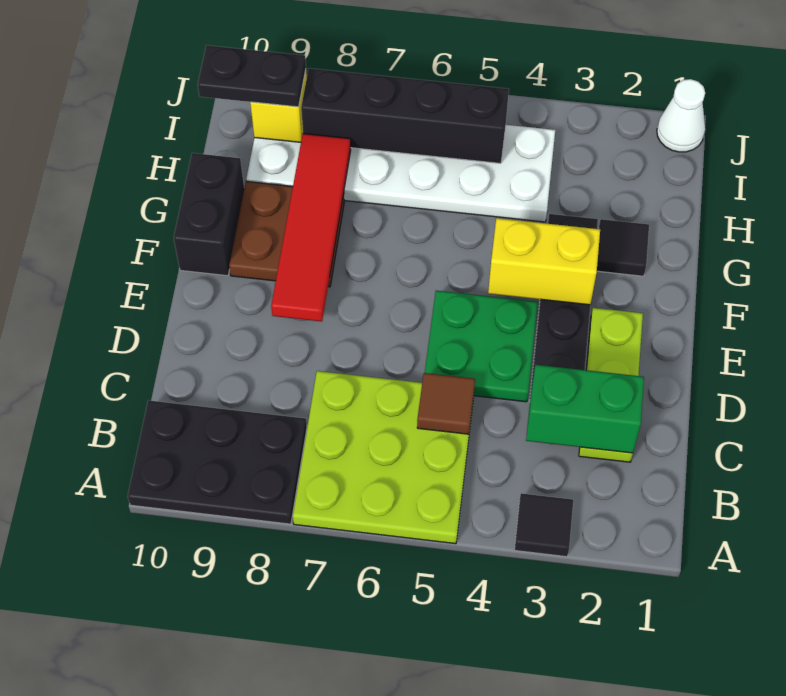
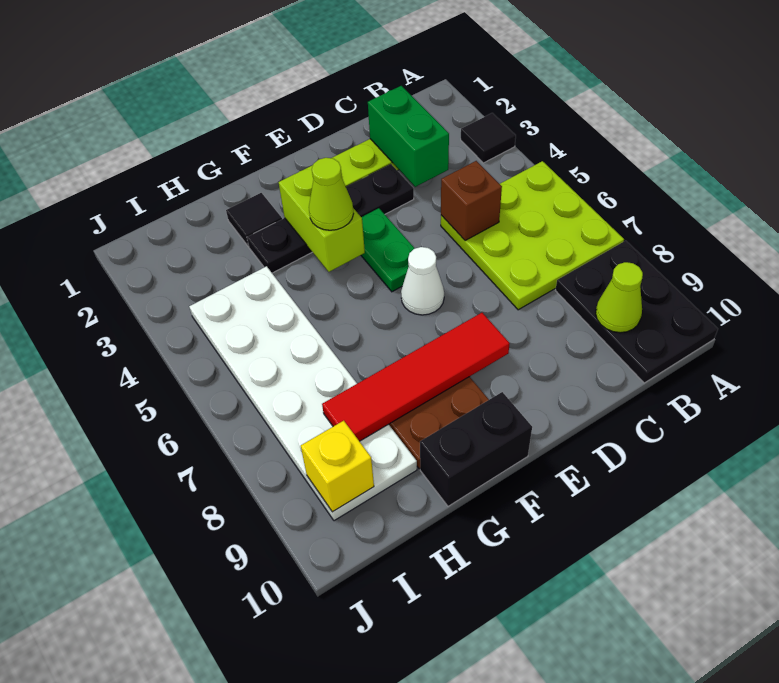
none -> lime cone B9 level 2
brown tile C5 level 2 -> brown brick C5 level 2
green plate D4:E5 level 1 -> green plate E4:E5 level 1
yellow brick F3:F4 level 2 -> lime brick F3:F4 level 2
none -> lime cone F4 level 3
black brick I5:I8 level 2 -> none
black plate I9:I10 level 3 -> none
white cone J1 level 1 -> white cone E6 level 1

